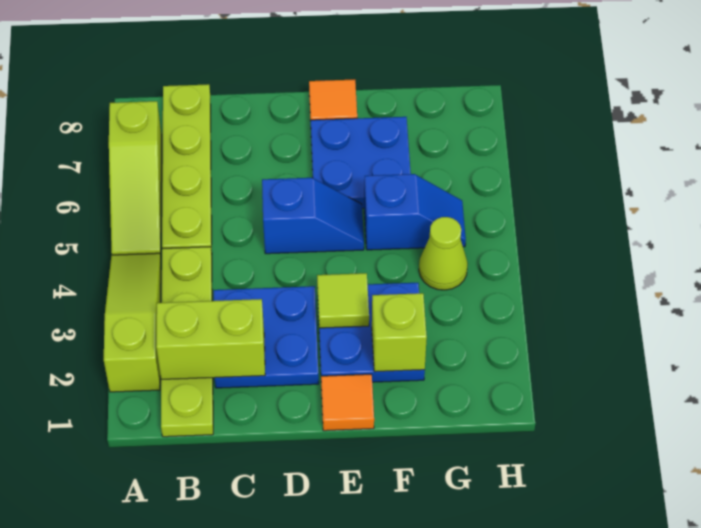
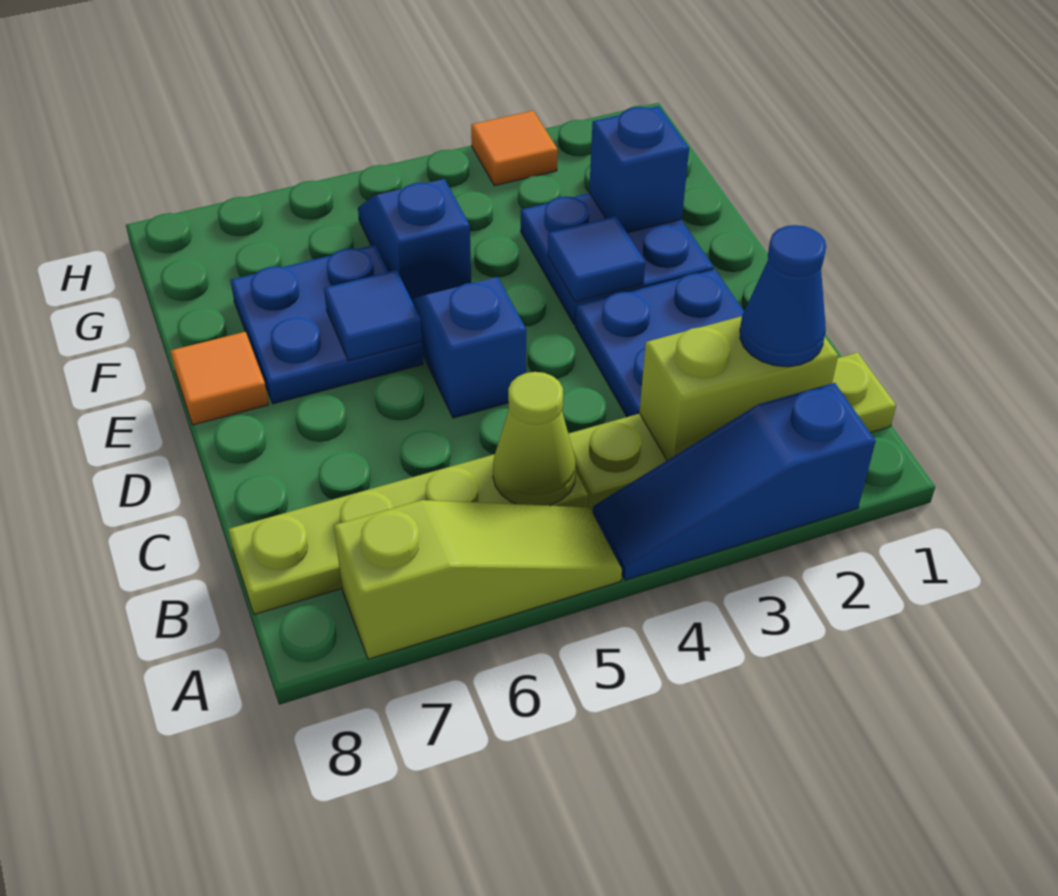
lime slope A2:A4 level 1 top 2 -> blue slope A2:A4 level 1 top 2
lime brick B2:C2 level 2 -> lime brick B2:B3 level 2
none -> blue cone B2 level 3
orange tile E1 level 1 -> orange tile H3 level 1
lime tile E3 level 2 -> blue tile E3 level 2
none -> blue tile E6 level 2
lime brick F2 level 2 -> blue brick F2 level 2
lime cone G4 level 1 -> lime cone B5 level 2

